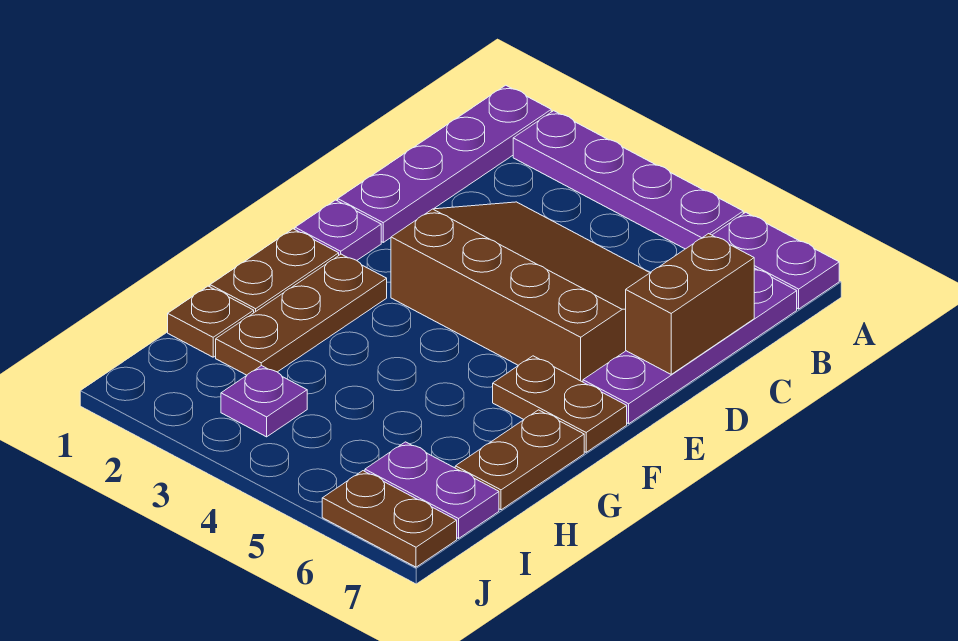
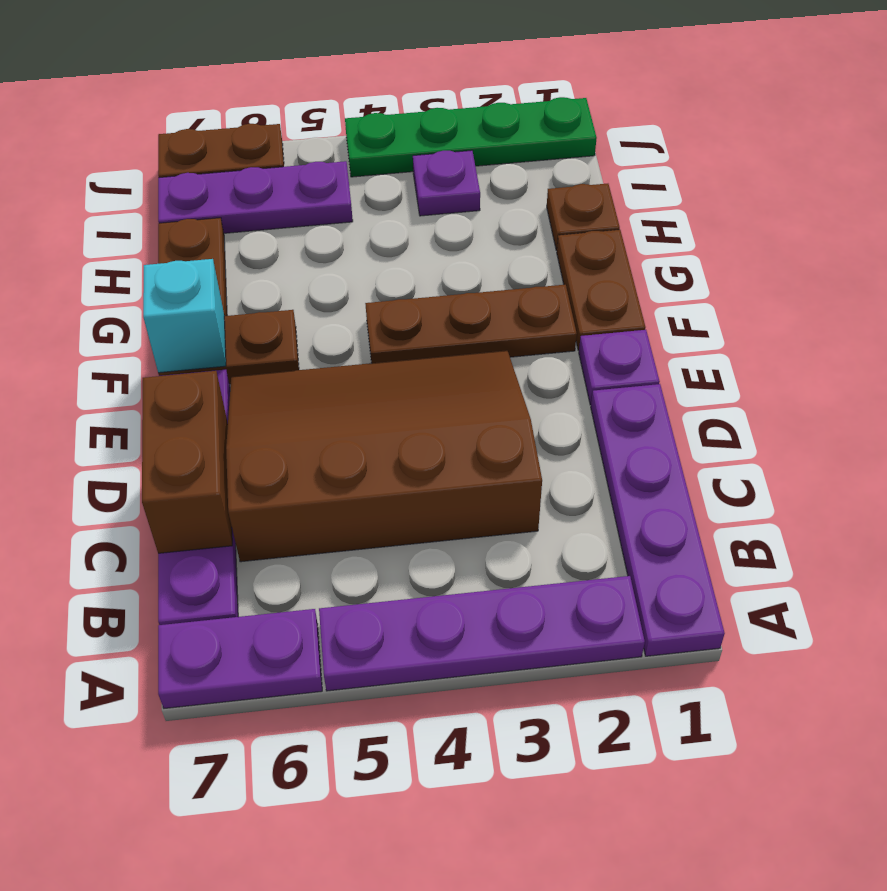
brown slope C3:E6 level 1 top E -> brown slope C3:E6 level 1 top C
brown plate F2:H2 level 1 -> brown plate F2:F4 level 1
none -> cyan brick F7 level 2
purple plate I6:I7 level 1 -> purple plate I5:I7 level 1
none -> green plate J1:J4 level 1

